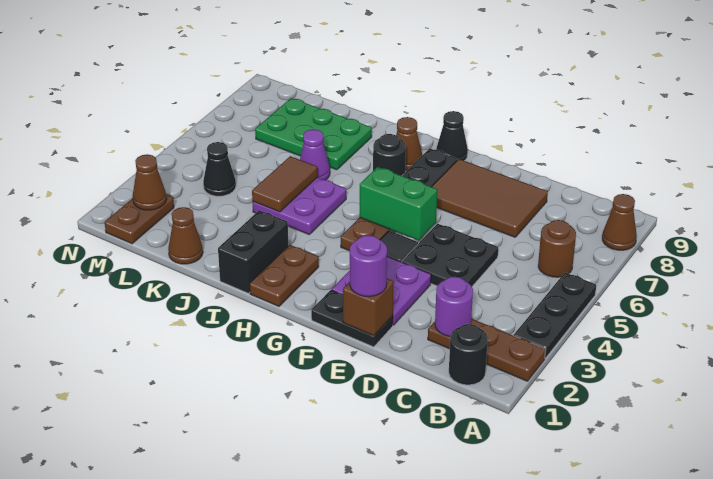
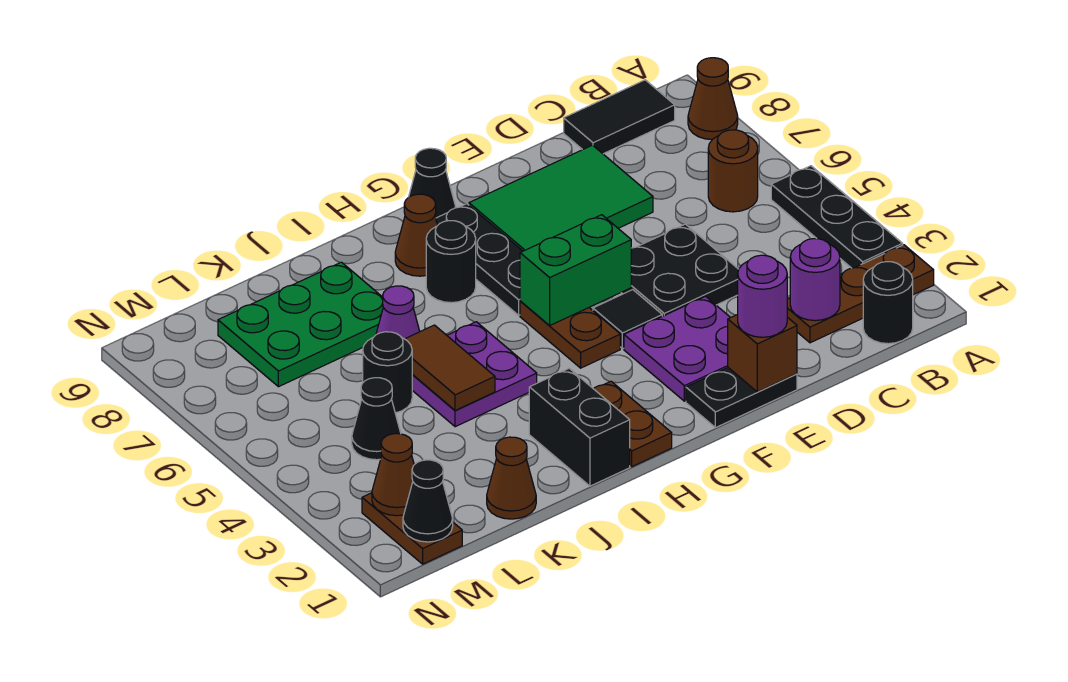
none -> black tile B9:C9 level 1
brown tile D7:F8 level 1 -> green tile D7:F8 level 1
none -> black round brick K5 level 1
none -> black cone M1 level 2

